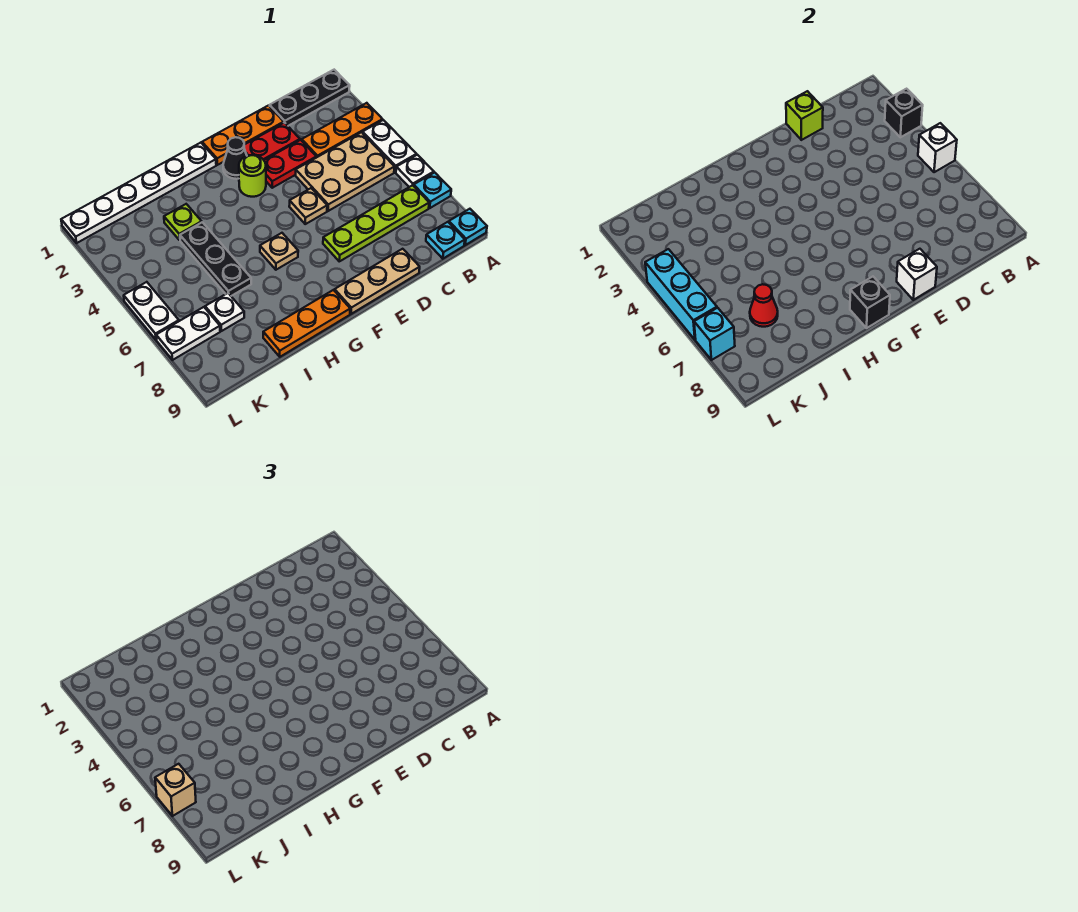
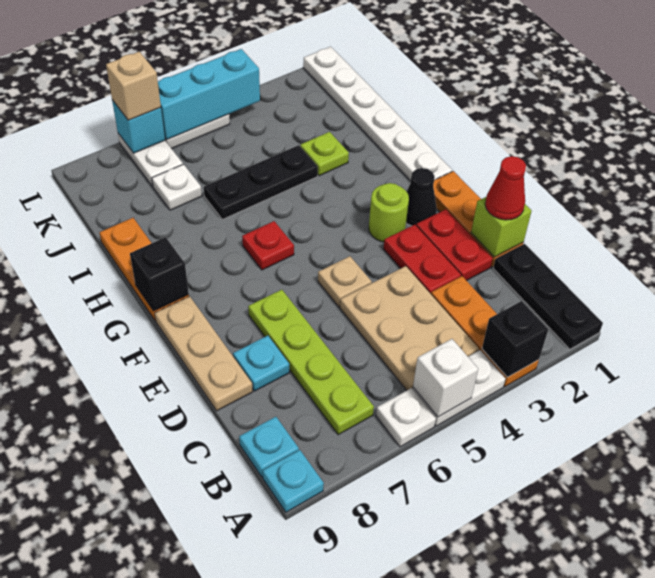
cyan plate A7 level 1 -> cyan plate D8 level 1
white brick E9 level 2 -> none
tan plate G6 level 1 -> red plate G6 level 1
red cone J7 level 2 -> red cone D1 level 3

